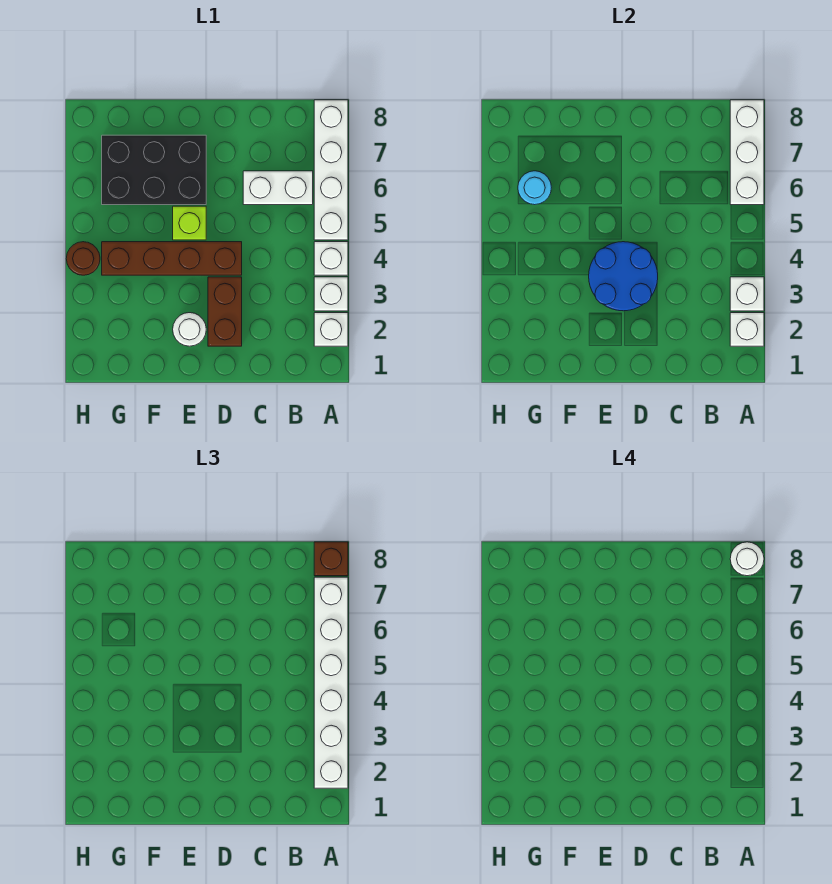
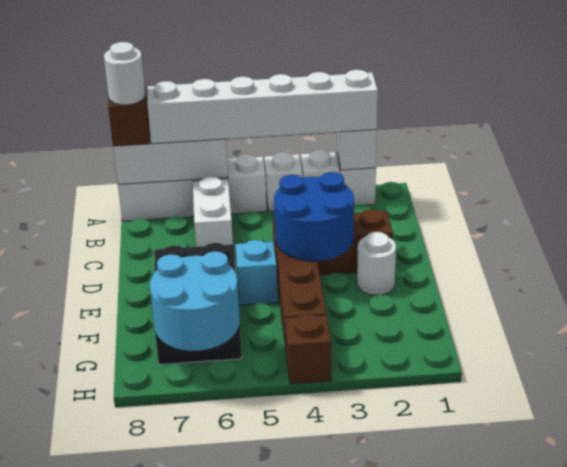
white brick A3 level 2 -> none
lime brick E5 level 1 -> cyan brick E5 level 1
cyan round brick G6 level 2 -> cyan round brick G6:H7 level 2
brown round brick H4 level 1 -> brown brick H4 level 1

